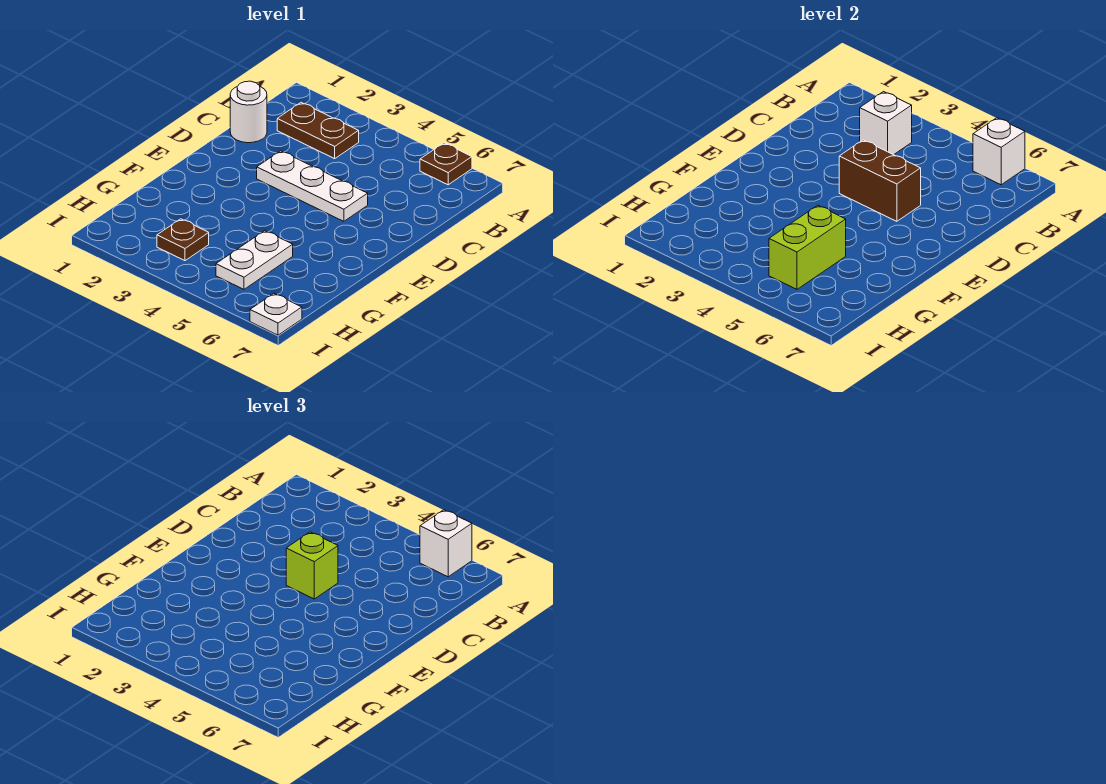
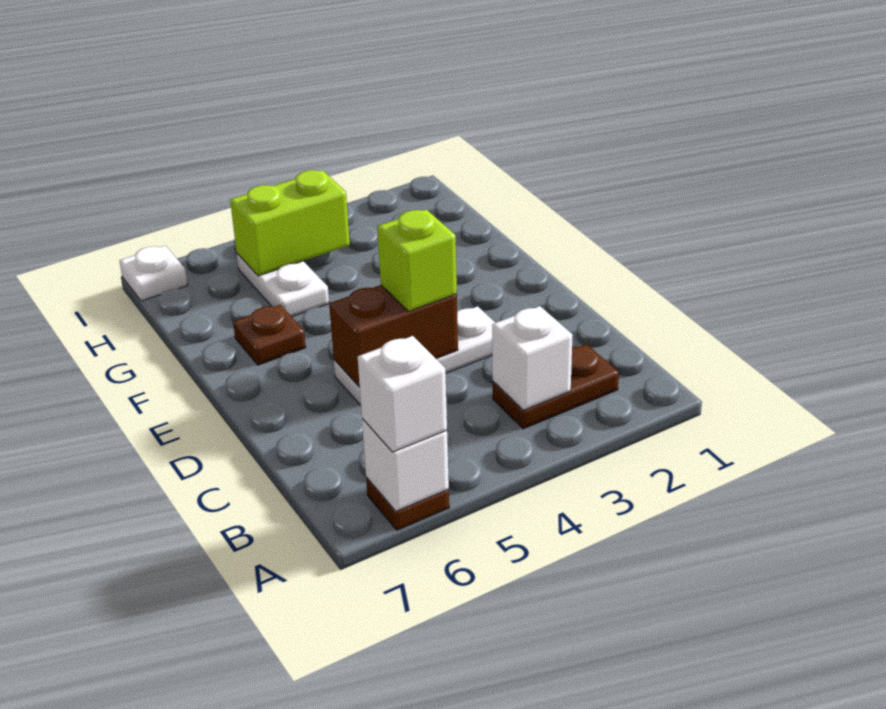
white round brick C1 level 1 -> none
lime brick G5:H5 level 2 -> lime brick H4:H5 level 2
brown plate H3 level 1 -> brown plate F6 level 1

